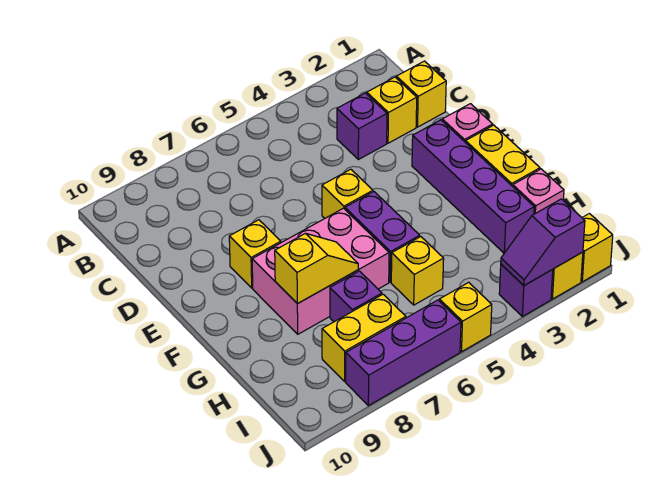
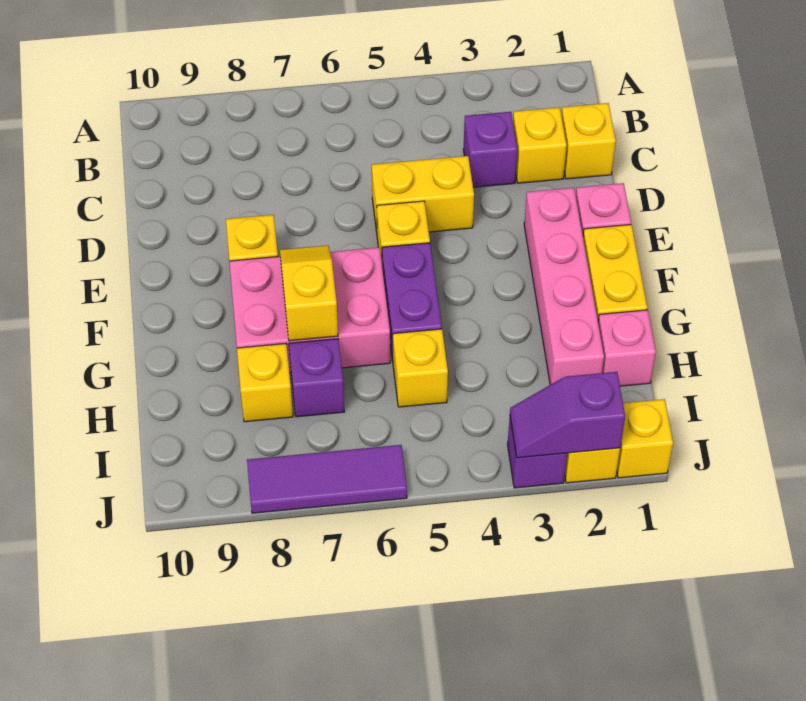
purple brick E2:H2 level 1 -> pink brick E2:H2 level 1
yellow slope G7:G8 level 2 top 8 -> yellow slope F7:G7 level 2 top G
yellow brick I7:I8 level 1 -> yellow brick D4:D5 level 1
yellow brick J5 level 1 -> yellow brick H8 level 1
purple brick J6:J8 level 1 -> purple tile J6:J8 level 1

